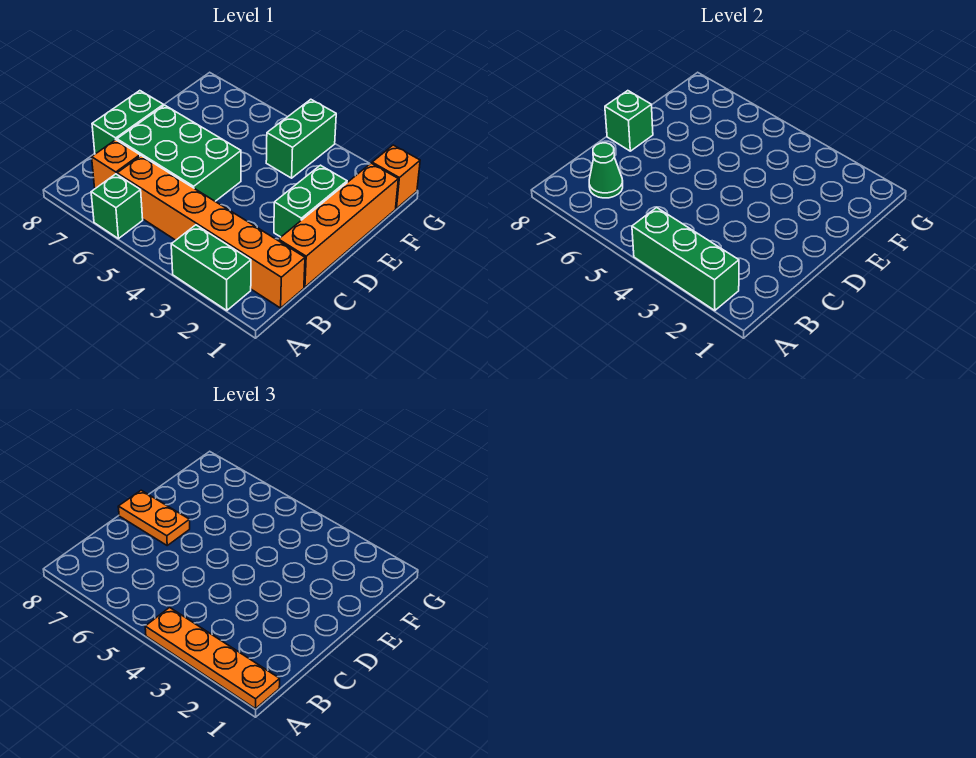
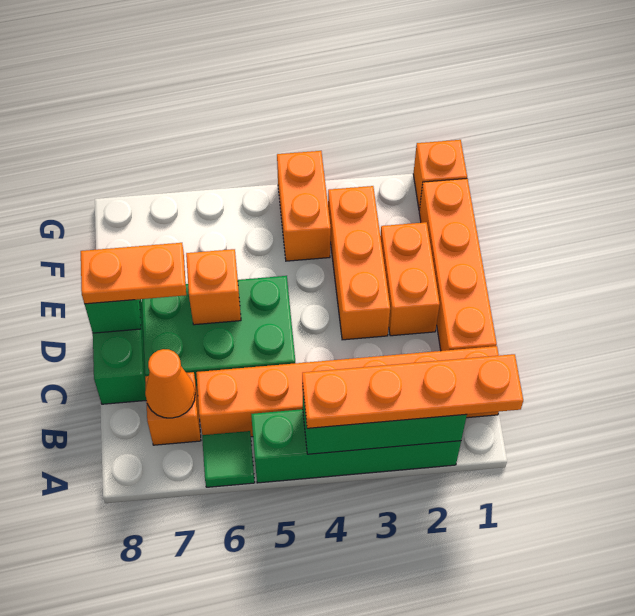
green brick A2:A3 level 1 -> green brick A2:A5 level 1
green brick A6 level 1 -> green tile A6 level 1
green cone B7 level 2 -> orange cone B7 level 2
green brick D2:E2 level 1 -> orange brick D2:E2 level 1
none -> orange brick D3:F3 level 1
none -> orange brick D6 level 2
green brick F4:G4 level 1 -> orange brick F4:G4 level 1

